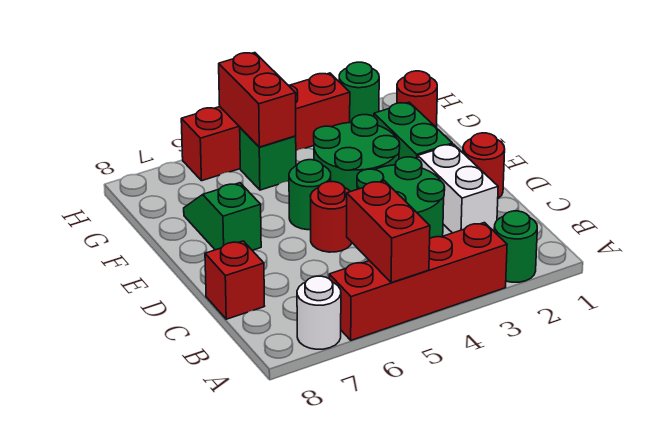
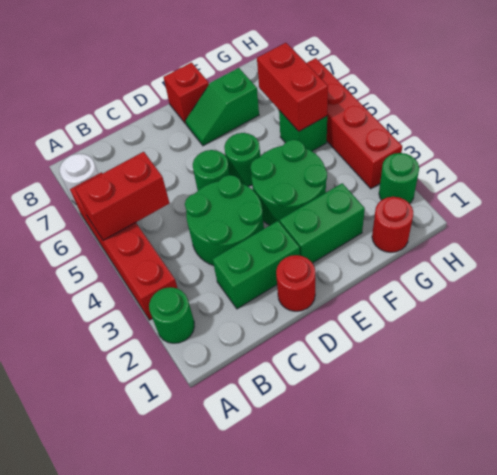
white brick C2:D2 level 1 -> green brick C2:D2 level 1
red brick C8 level 1 -> red brick E8 level 1
red round brick D5 level 1 -> green round brick D5 level 1
green slope E7:F7 level 1 top E -> green slope E7:F7 level 1 top F
red brick G5:H5 level 2 -> red brick G5:G6 level 2

